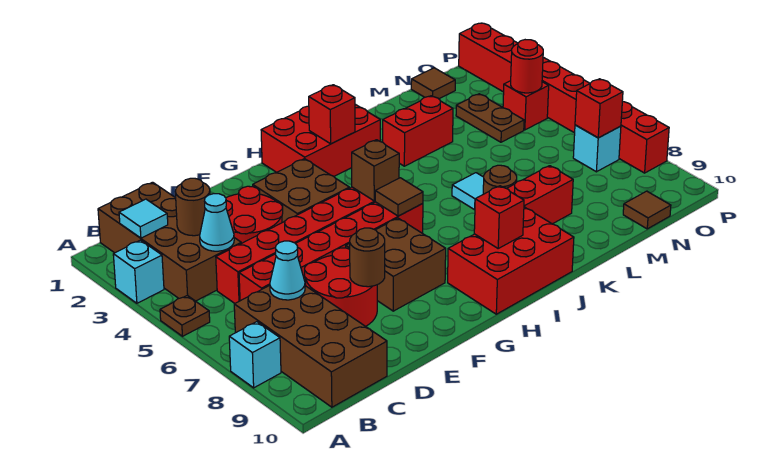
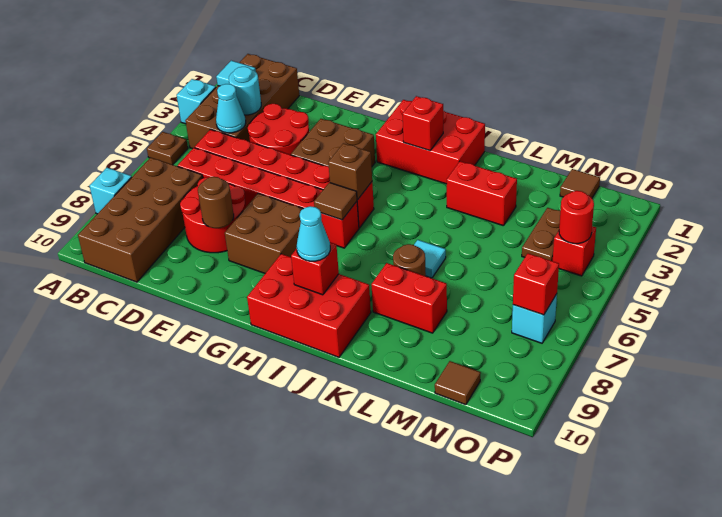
brown round brick C3 level 2 -> cyan round brick C3 level 2
cyan cone C7 level 2 -> cyan cone I9 level 3
red brick P1:P8 level 1 -> none

